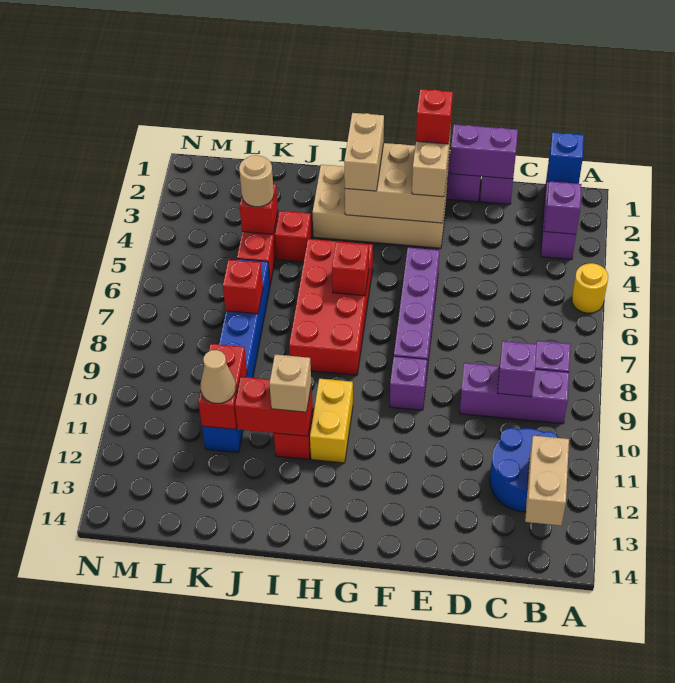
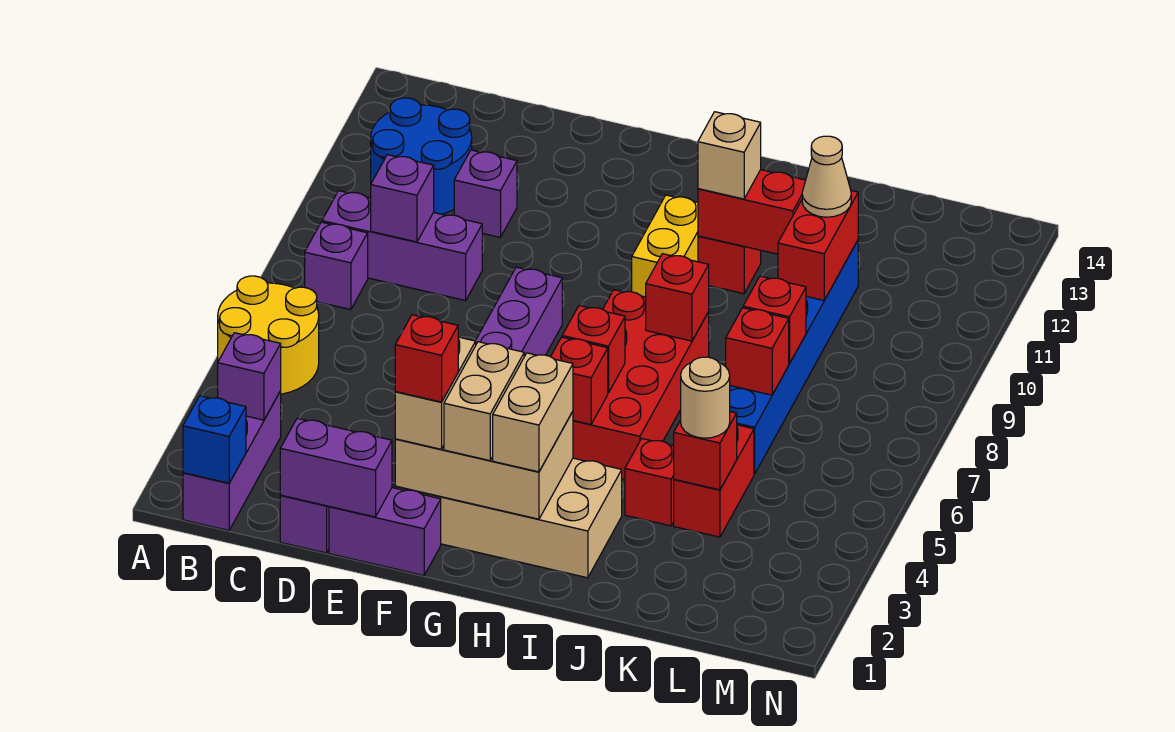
yellow round brick A5 level 1 -> yellow round brick A5:B6 level 1
tan brick B12:B13 level 2 -> tan brick G2:G3 level 3
purple brick F9 level 1 -> purple brick D11 level 1
none -> red brick H5 level 2
none -> red brick I8 level 2
none -> red brick K8 level 2

